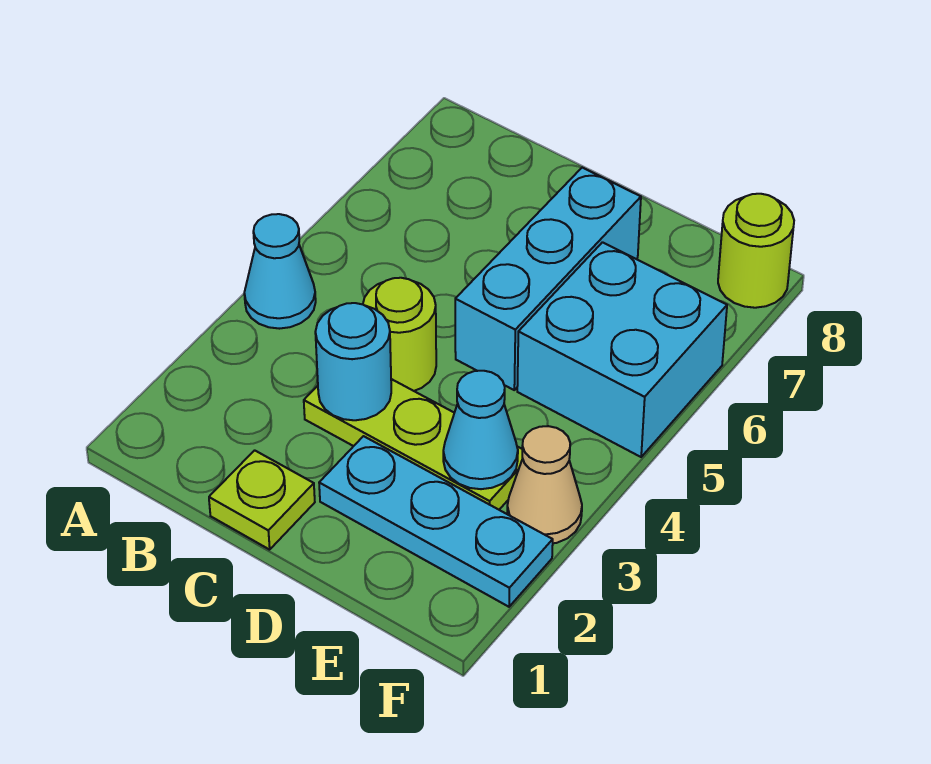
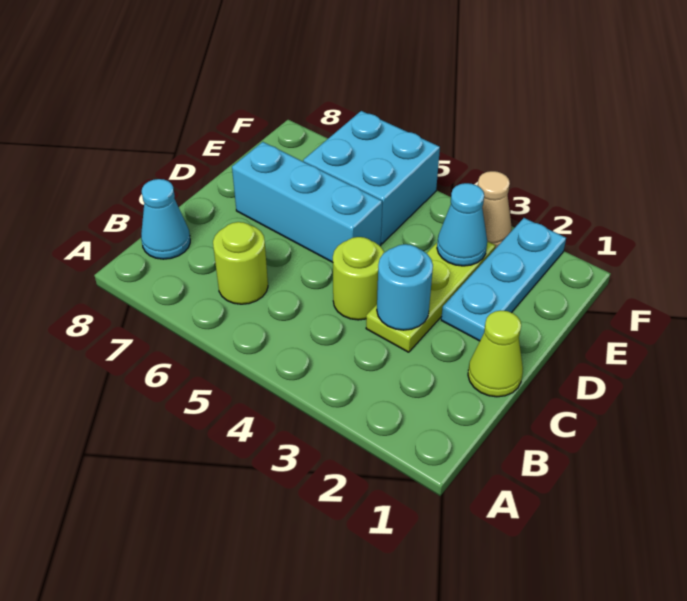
cyan cone A4 level 1 -> cyan cone B8 level 1
lime plate C1 level 1 -> lime cone C1 level 1
lime round brick F8 level 1 -> lime round brick B6 level 1

